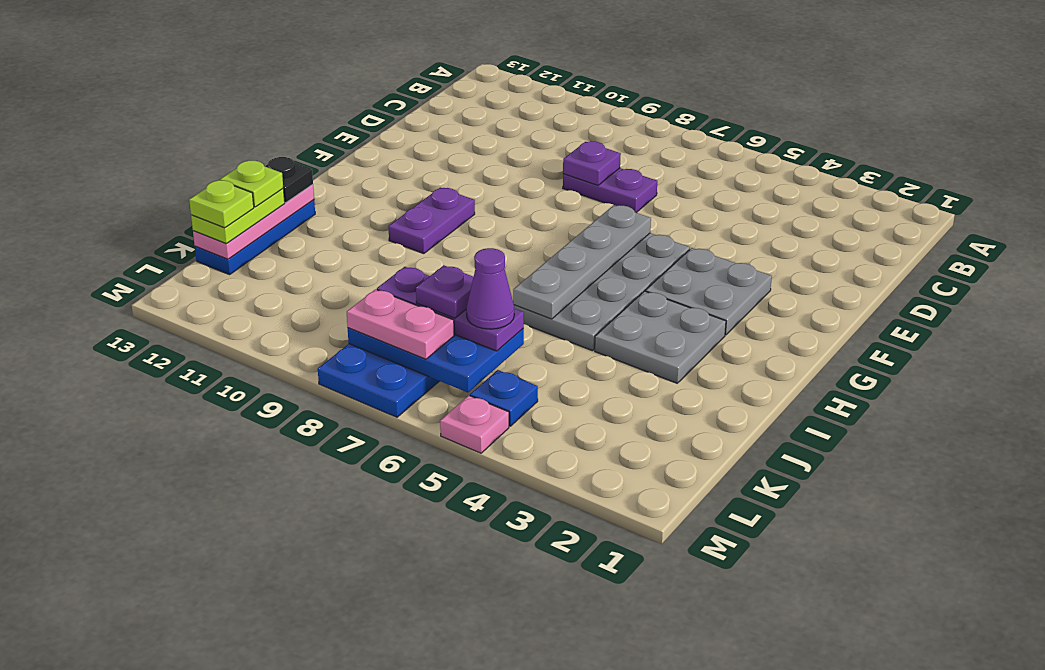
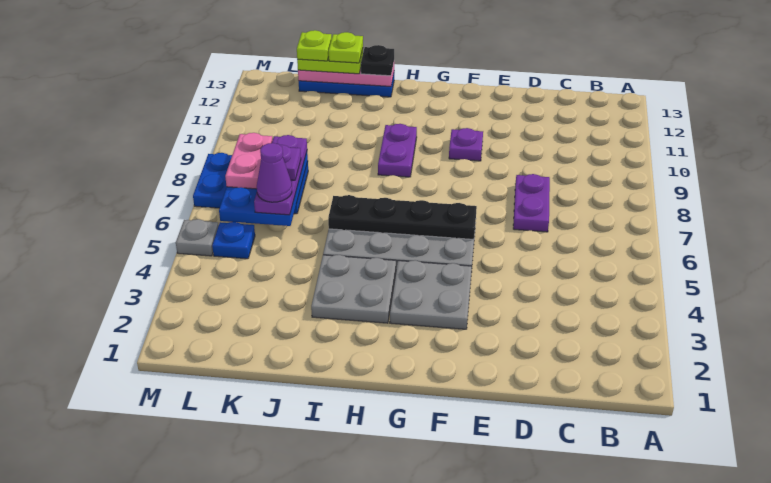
purple plate D8 level 2 -> purple plate F10 level 1
grey plate F6:I6 level 2 -> black plate F6:I6 level 2
purple plate G10:H10 level 1 -> purple plate H9:H10 level 1
pink plate M5 level 1 -> grey plate M5 level 1

